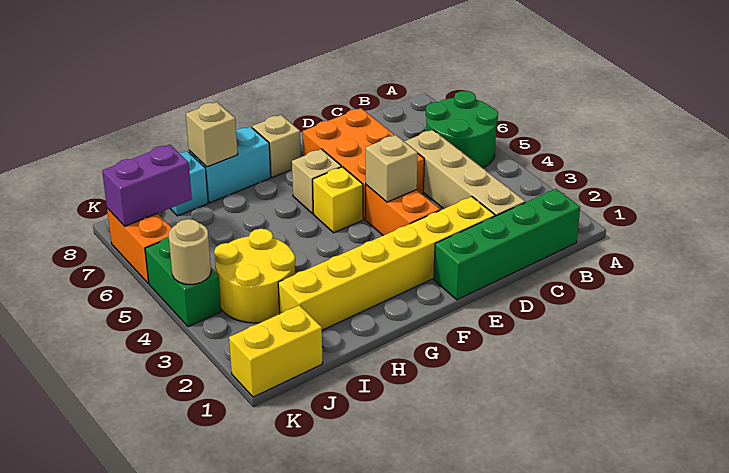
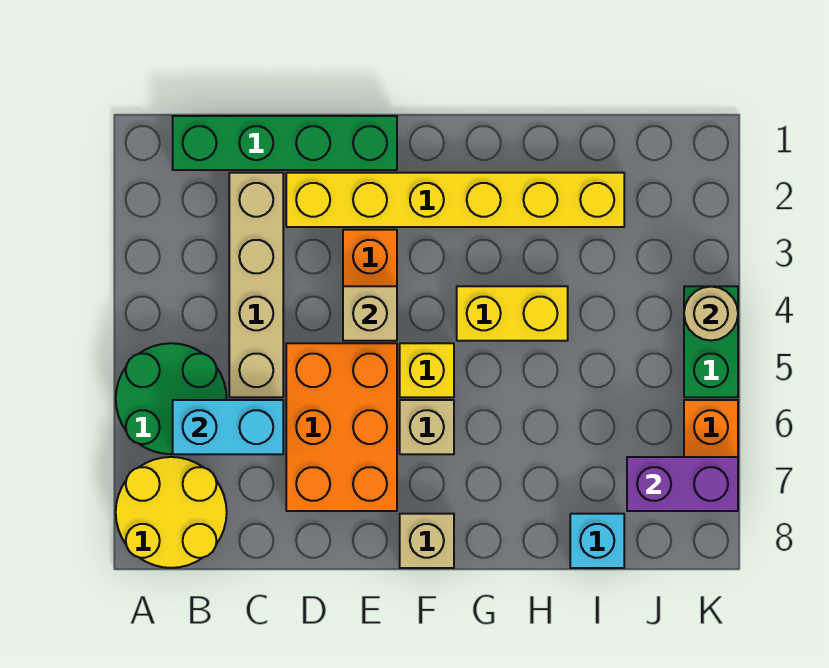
cyan brick G8:H8 level 1 -> cyan brick B6:C6 level 2
tan brick H8 level 2 -> none
yellow round brick I3:J4 level 1 -> yellow round brick A7:B8 level 1
yellow brick J1:K1 level 1 -> yellow brick G4:H4 level 1

